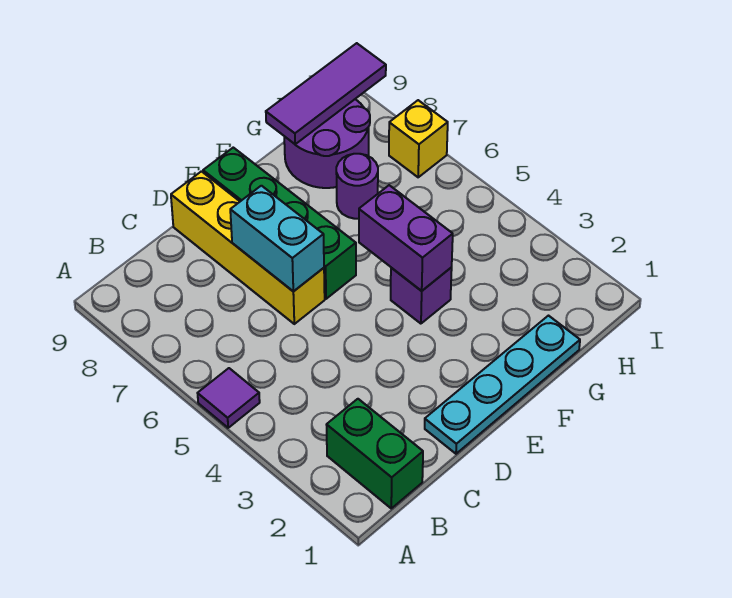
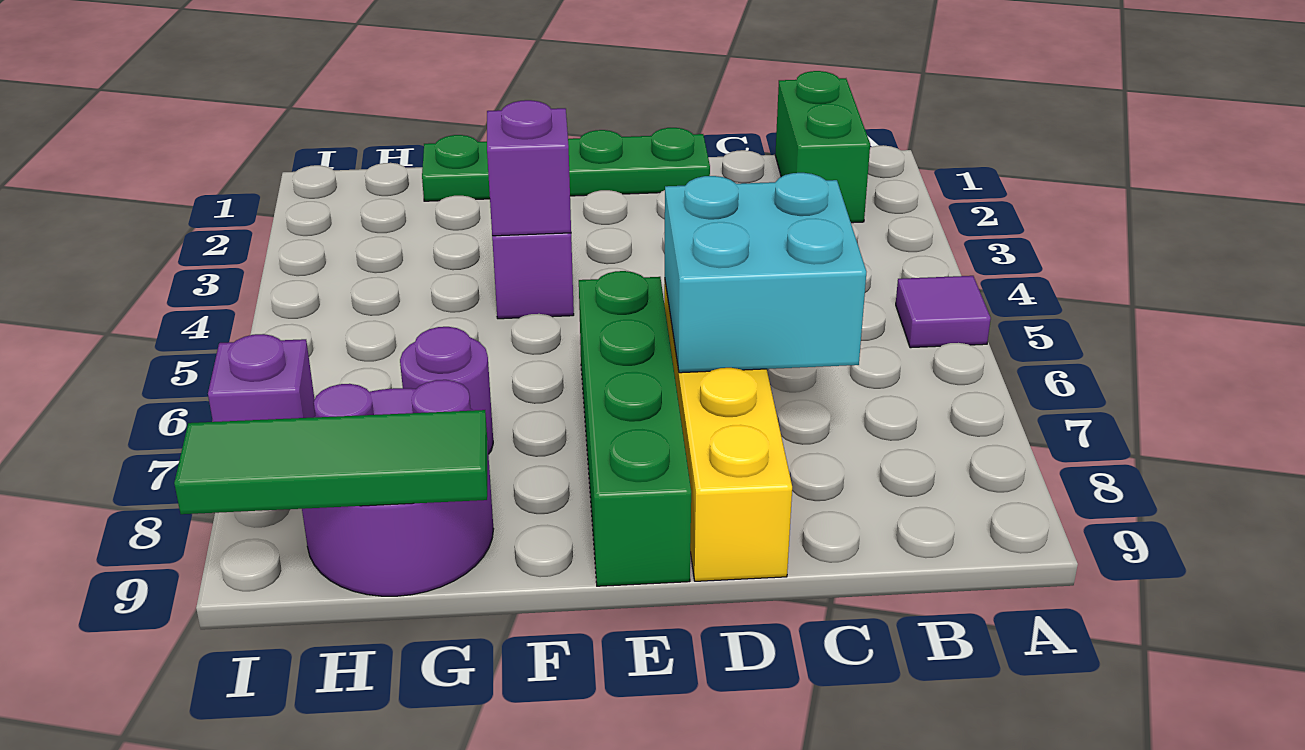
cyan plate D1:G1 level 1 -> green plate D1:G1 level 1
cyan brick D6:D7 level 2 -> cyan brick C6:D7 level 2
purple brick F4:F5 level 2 -> purple brick F4 level 2
purple tile G9:I9 level 2 -> green tile G9:I9 level 2
yellow brick I7 level 1 -> purple brick I7 level 1

